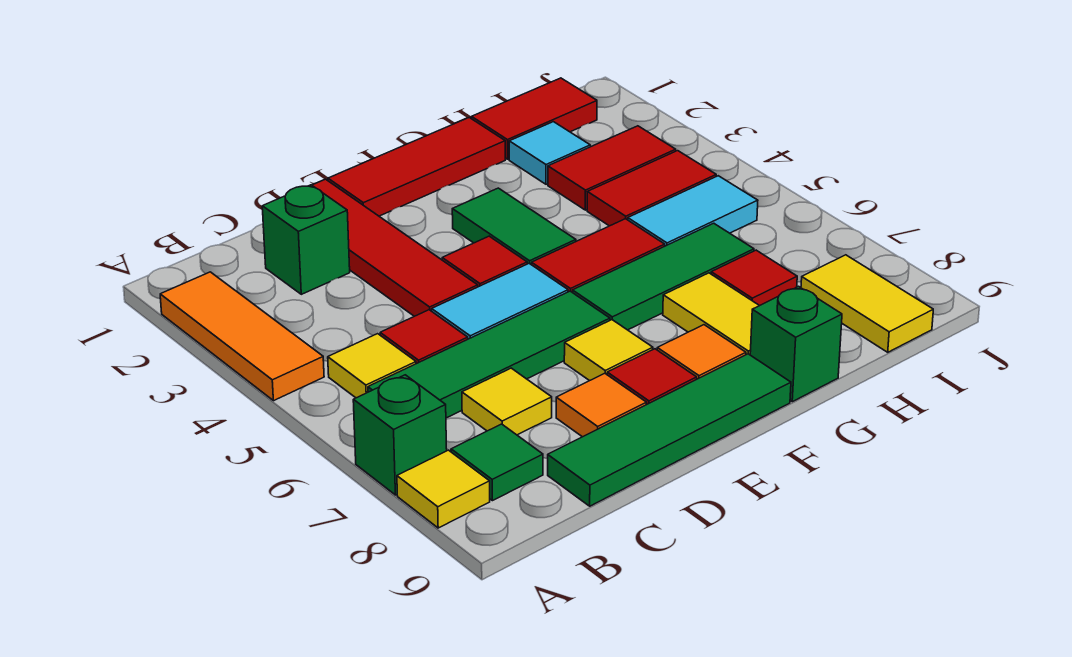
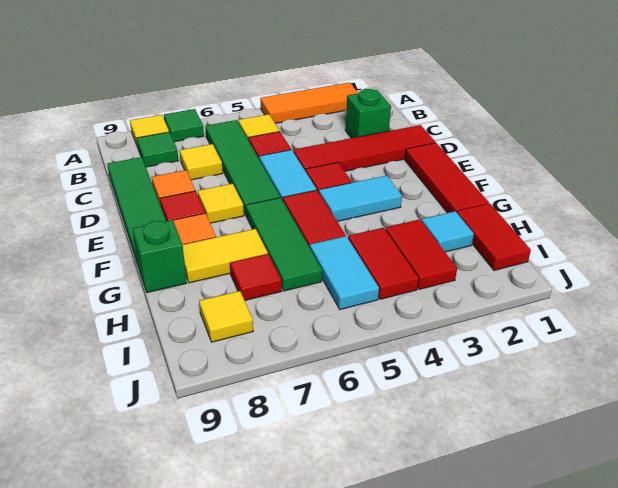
green brick A7 level 1 -> green tile A7 level 1
green tile F3:F4 level 1 -> cyan tile F3:F4 level 1
yellow tile I8:I9 level 1 -> yellow tile I8 level 1

